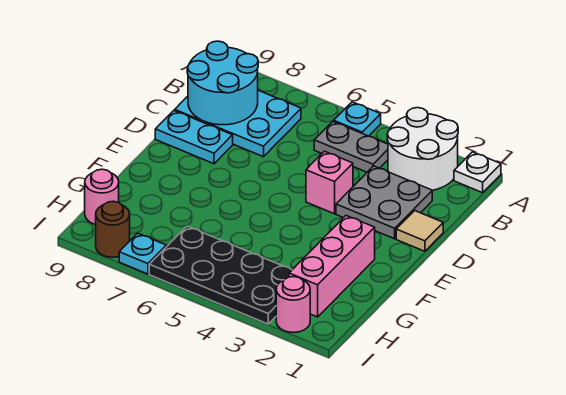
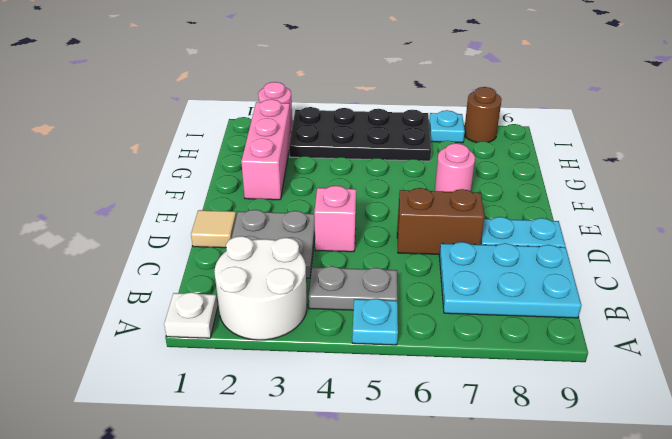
cyan round brick B8:C9 level 2 -> none
none -> brown brick D6:D7 level 1
pink round brick H9 level 1 -> pink round brick F7 level 1

